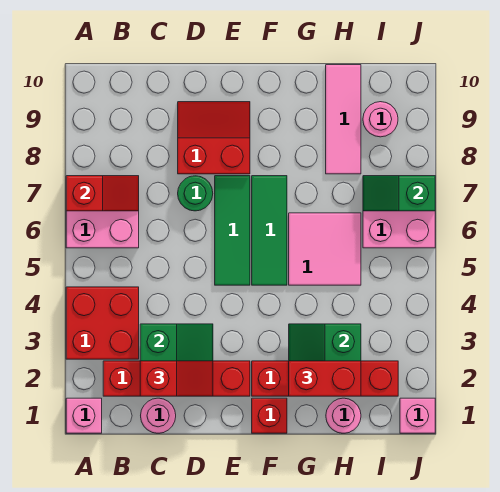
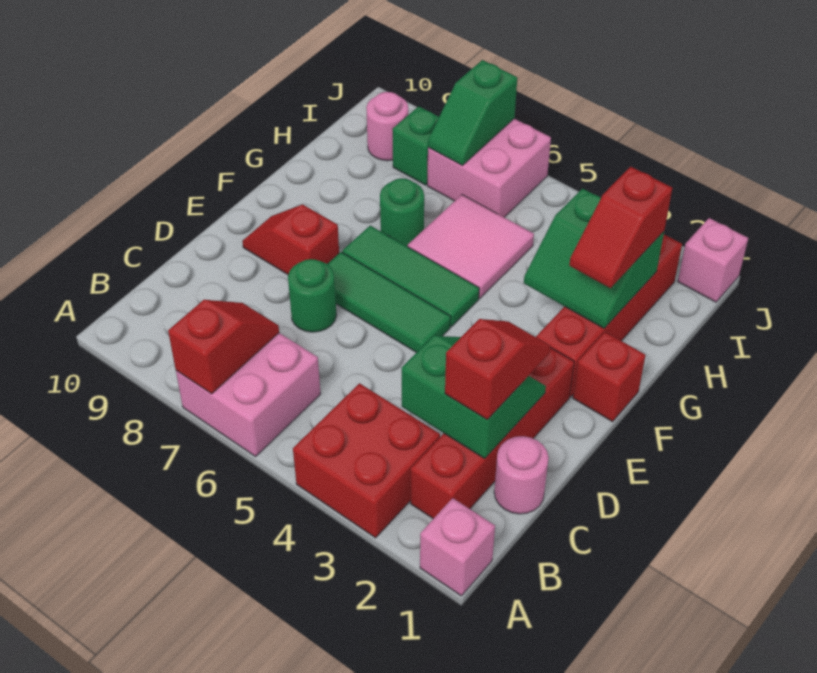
red slope D8:E9 level 1 top 8 -> red slope E8:E9 level 1 top 8
red brick G2:H2 level 3 -> red slope G2:H2 level 3 top H
none -> green round brick G7 level 1
pink round brick H1 level 1 -> none
pink tile H8:H10 level 1 -> none
none -> green brick I8 level 1

